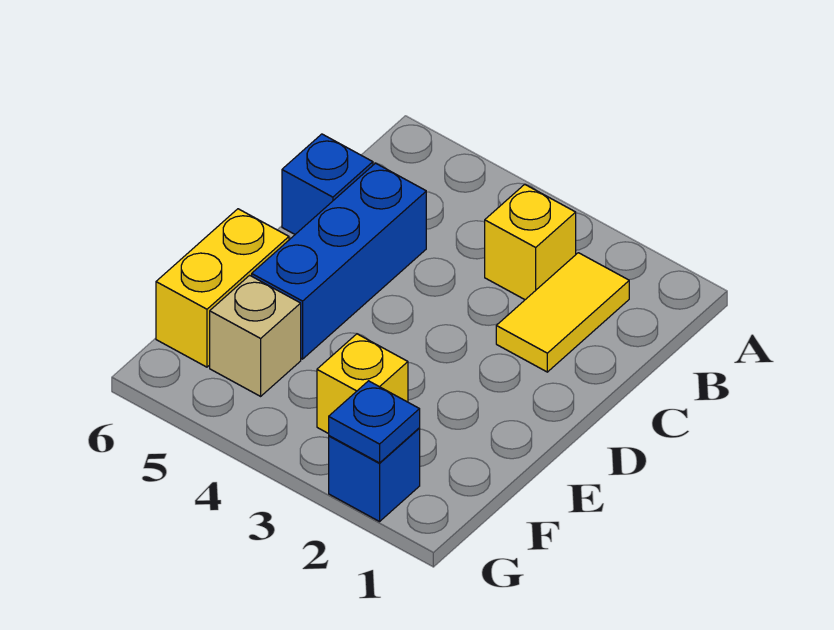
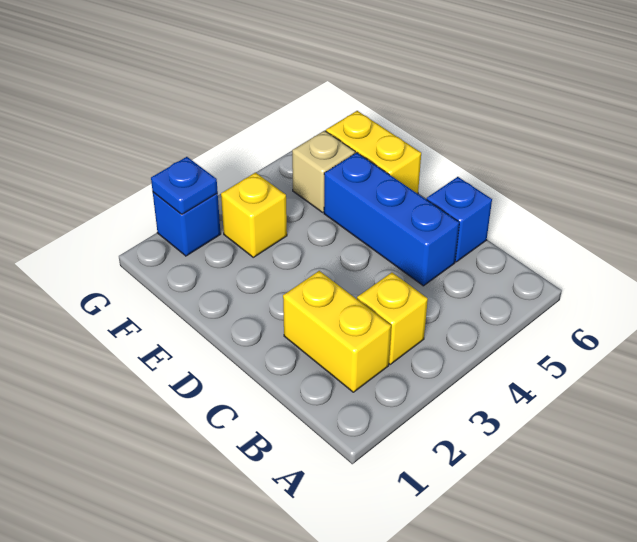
yellow tile B2:C2 level 1 -> yellow brick B2:C2 level 1

